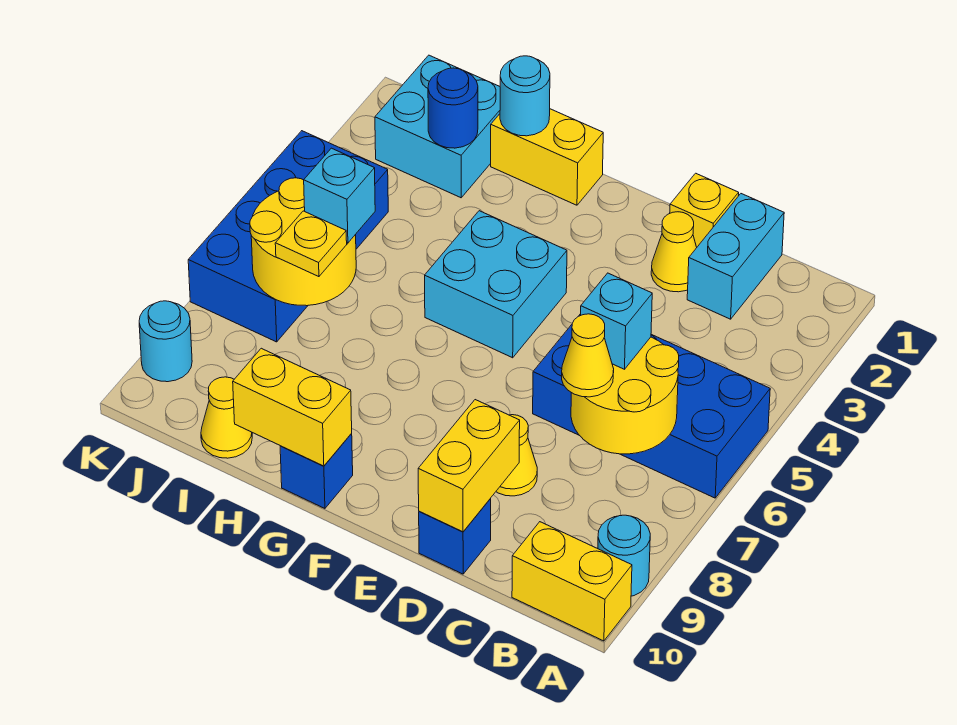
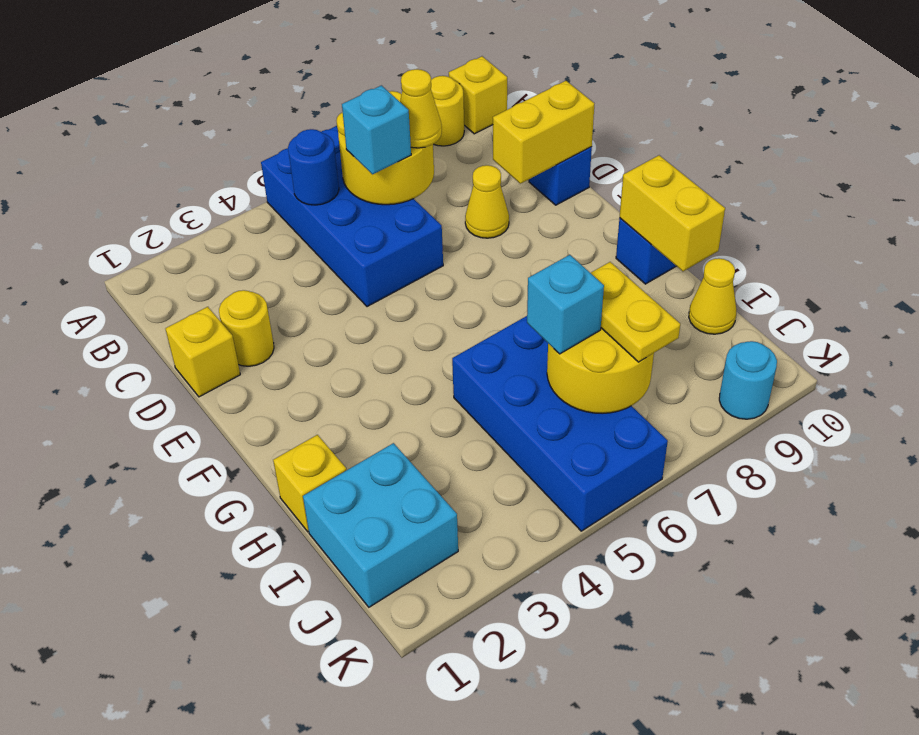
cyan round brick A9 level 1 -> yellow round brick A9 level 1
yellow brick A10:B10 level 1 -> yellow brick A10 level 1
cyan brick C1:C2 level 1 -> none
yellow cone D2 level 1 -> yellow round brick D2 level 1
cyan brick F4:G5 level 1 -> none
yellow brick G1:H1 level 1 -> yellow brick H1 level 1
cyan round brick H1 level 2 -> none
blue round brick I2 level 2 -> blue round brick B5 level 2
yellow plate I7 level 3 -> yellow plate I7:J7 level 3
blue brick J4:K7 level 1 -> blue brick H5:K6 level 1

